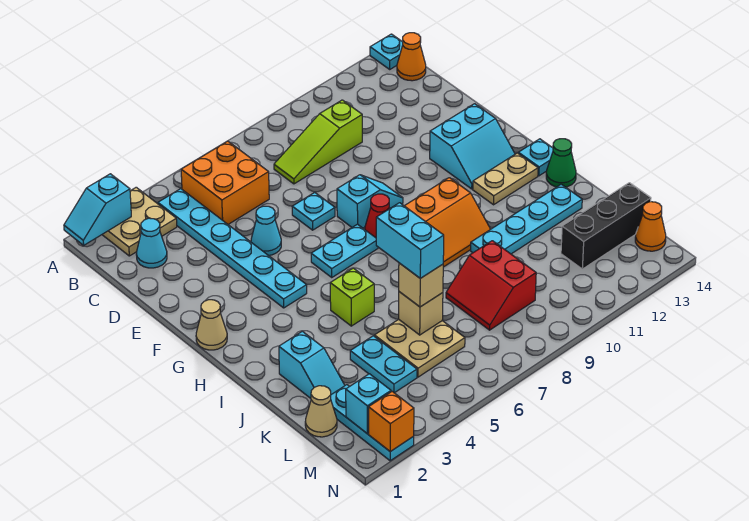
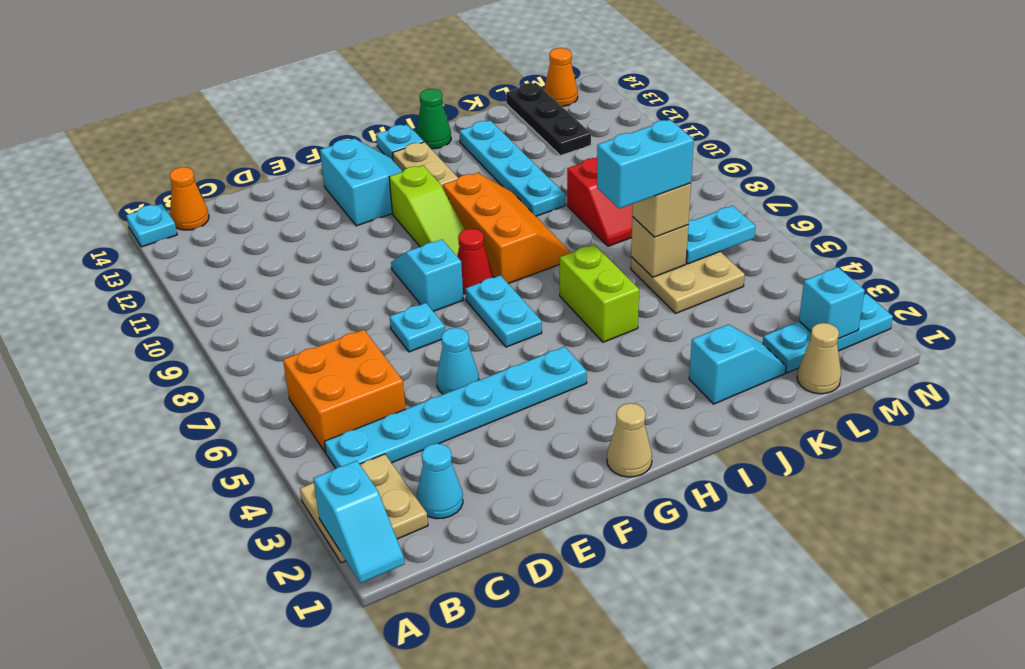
lime slope C8:C10 level 1 top 10 -> lime slope G9:G11 level 1 top 11
lime brick I5 level 1 -> lime brick I5:I6 level 1
cyan plate K4:L4 level 1 -> cyan plate L6:M6 level 2
black brick L12:L14 level 1 -> black plate L12:L14 level 1
orange brick N2 level 2 -> none

